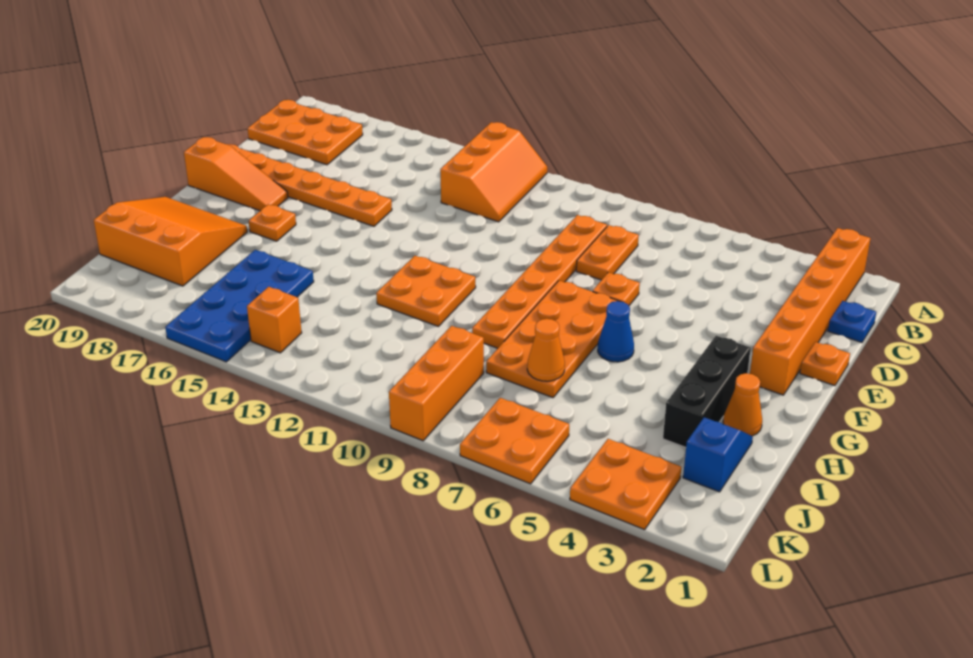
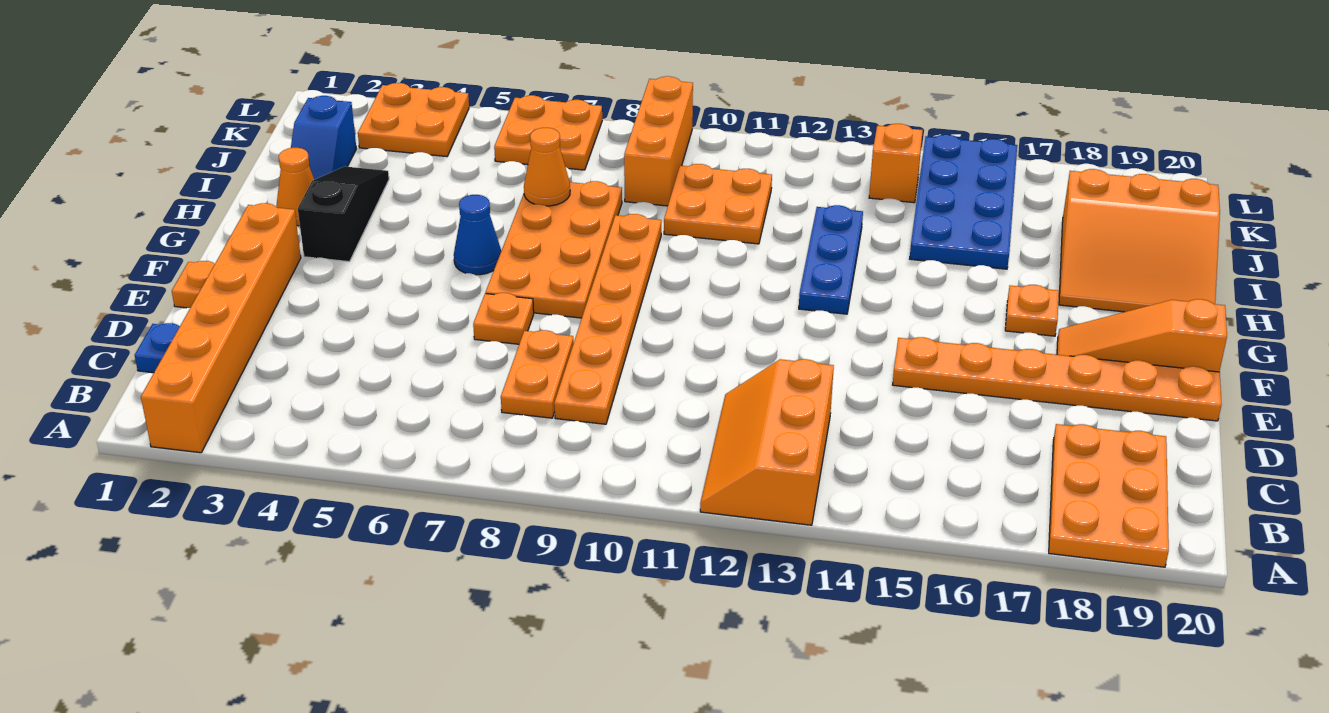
orange plate B18:C20 level 1 -> orange plate A18:C19 level 1
black brick G3:I3 level 1 -> black slope G3:I3 level 1 top G
orange plate G11:H12 level 1 -> orange plate I10:J11 level 1
none -> blue plate G13:I13 level 1

